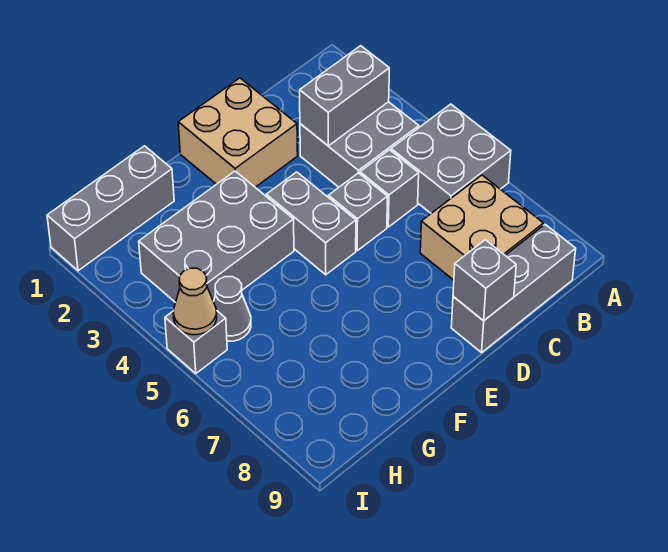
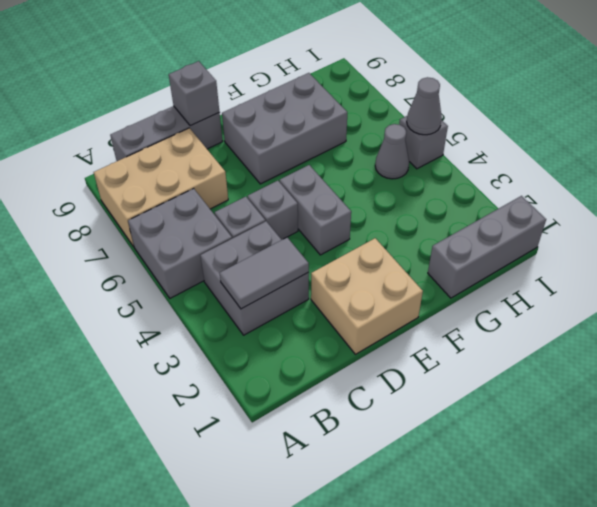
grey brick B3:C3 level 2 -> grey tile B3:C3 level 2
tan brick B7:C8 level 1 -> tan brick A7:C8 level 1
grey brick F3:H4 level 1 -> grey brick E7:G8 level 1
tan cone I5 level 2 -> grey cone I5 level 2

